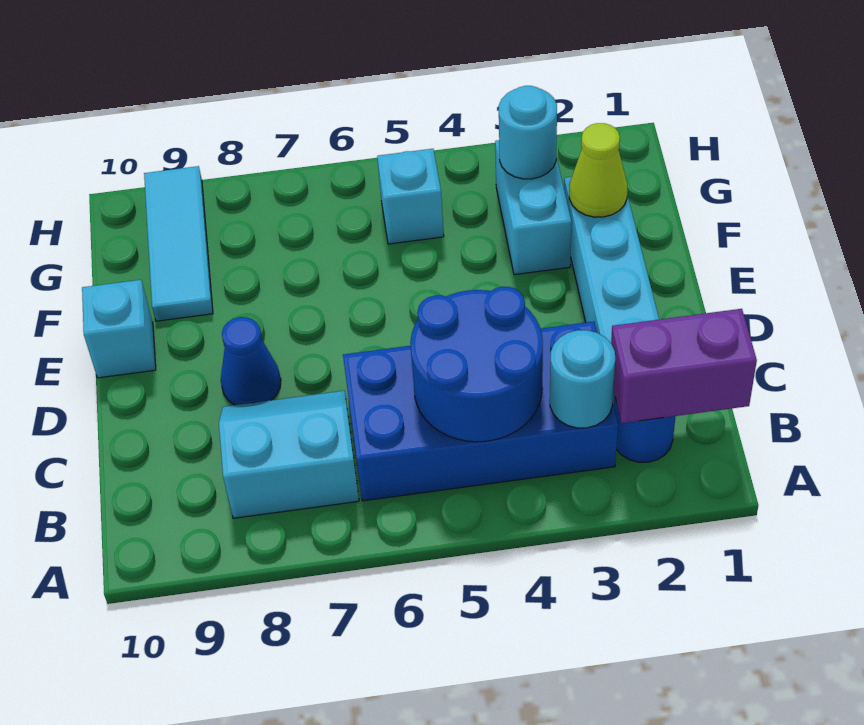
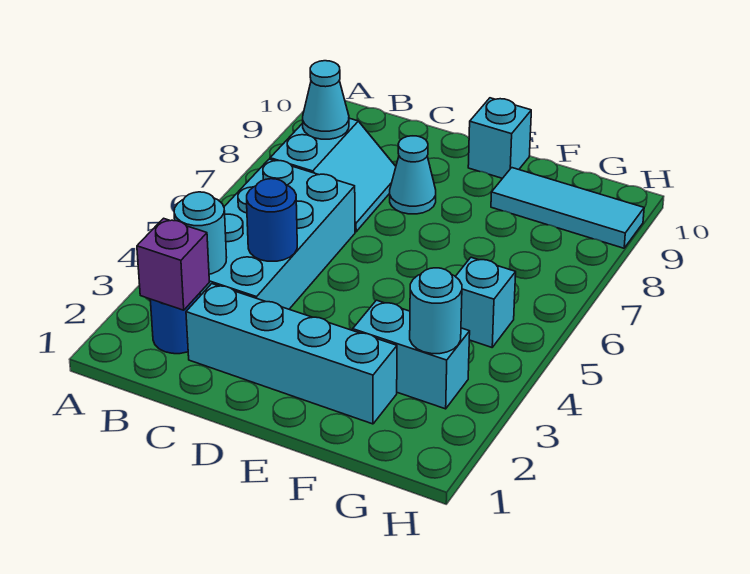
purple brick B1:B2 level 2 -> purple brick B2 level 2
blue brick B3:C6 level 1 -> cyan brick B3:C6 level 1
blue round brick B4:C5 level 2 -> blue round brick C4 level 2
none -> cyan cone B8 level 2
blue cone D8 level 1 -> cyan cone D8 level 1
lime cone F2 level 2 -> none

